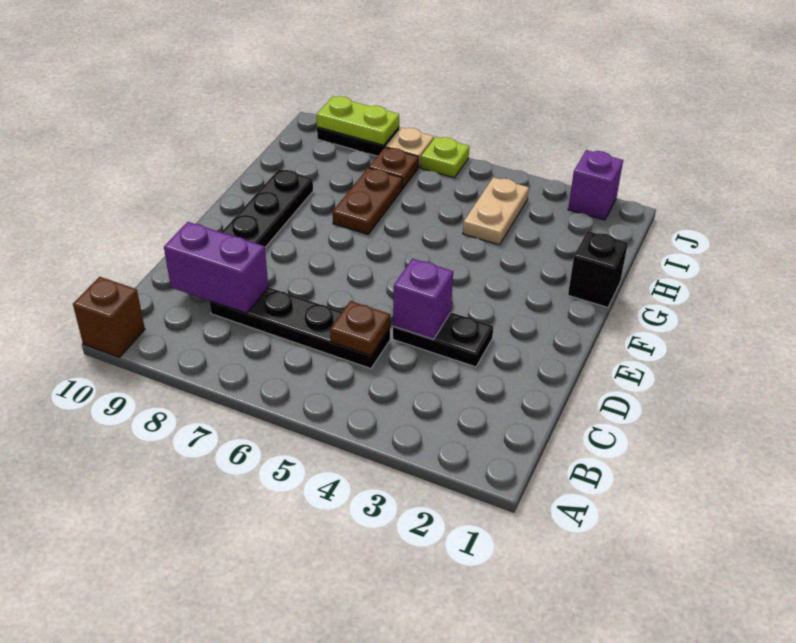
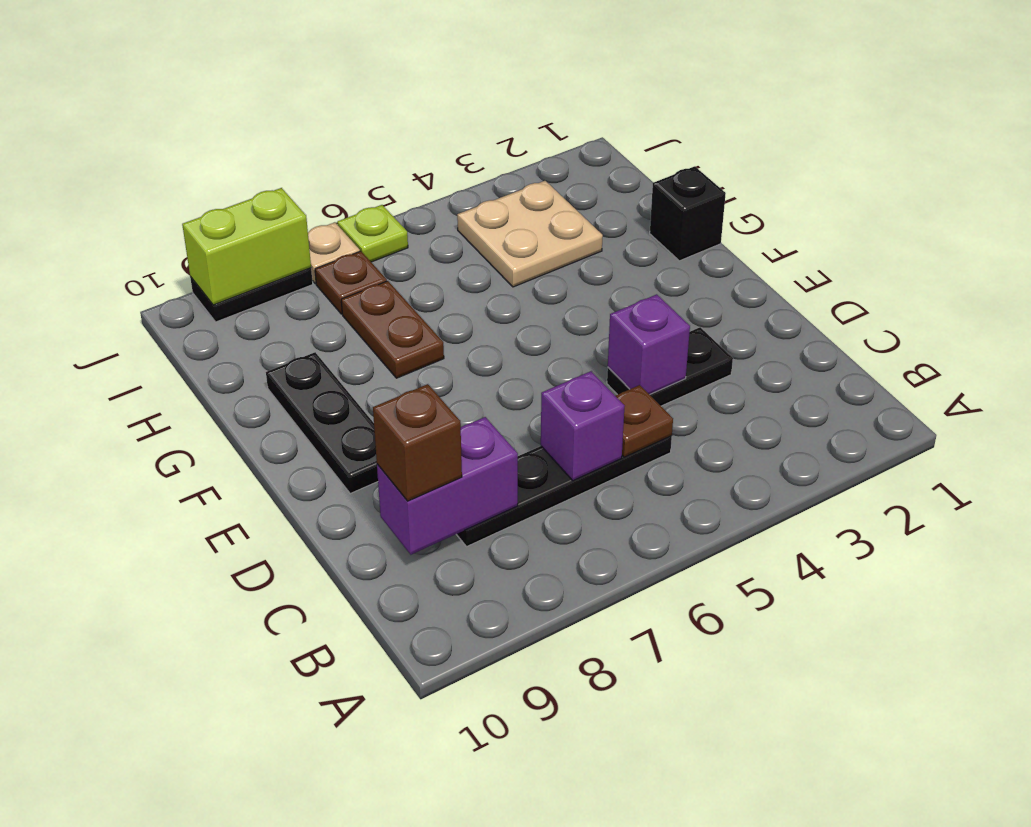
brown brick A10 level 1 -> brown brick C9 level 3
tan plate H4:I4 level 1 -> tan plate H3:I4 level 1
purple brick J2 level 1 -> purple brick C6 level 2
lime plate J8:J9 level 2 -> lime brick J8:J9 level 2

